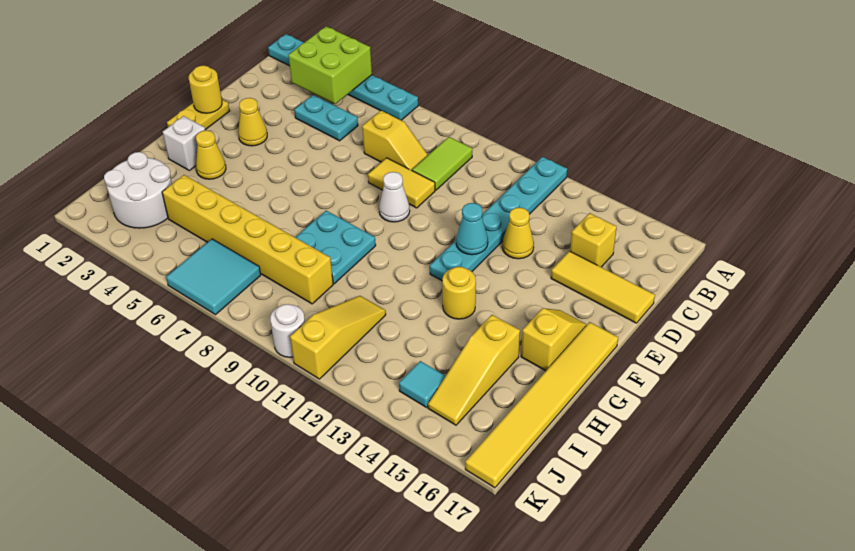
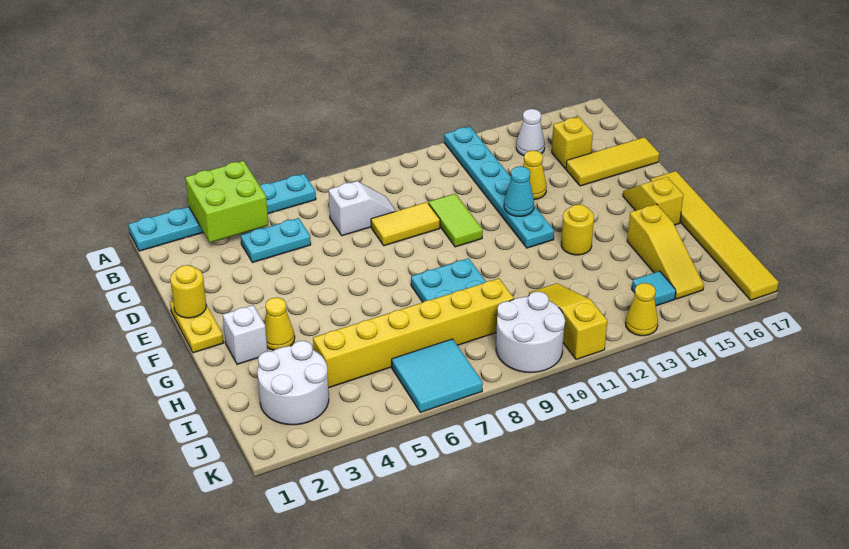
lime tile B9:C9 level 1 -> lime tile D10:E10 level 1
yellow slope C7:C8 level 1 top 7 -> white slope C7:C8 level 1 top 7
yellow cone E3 level 1 -> yellow cone K13 level 1
white cone E9 level 1 -> white cone B14 level 1
white round brick K10 level 1 -> white round brick J9:K10 level 1

